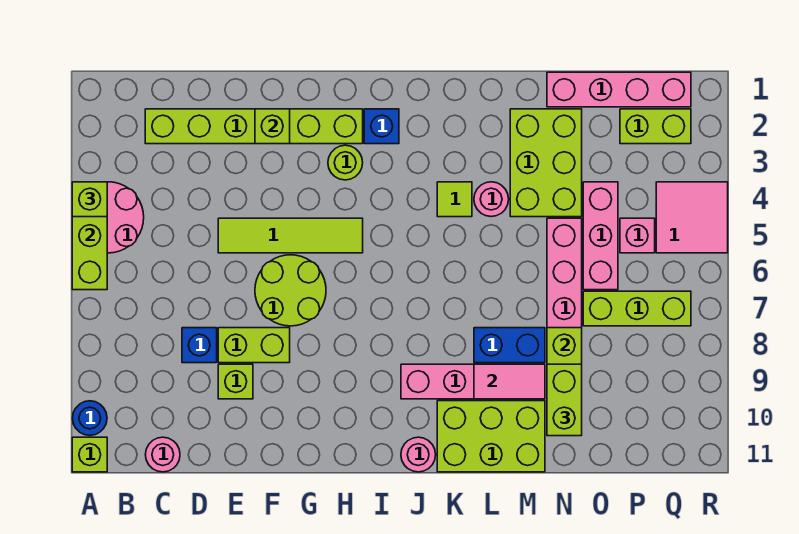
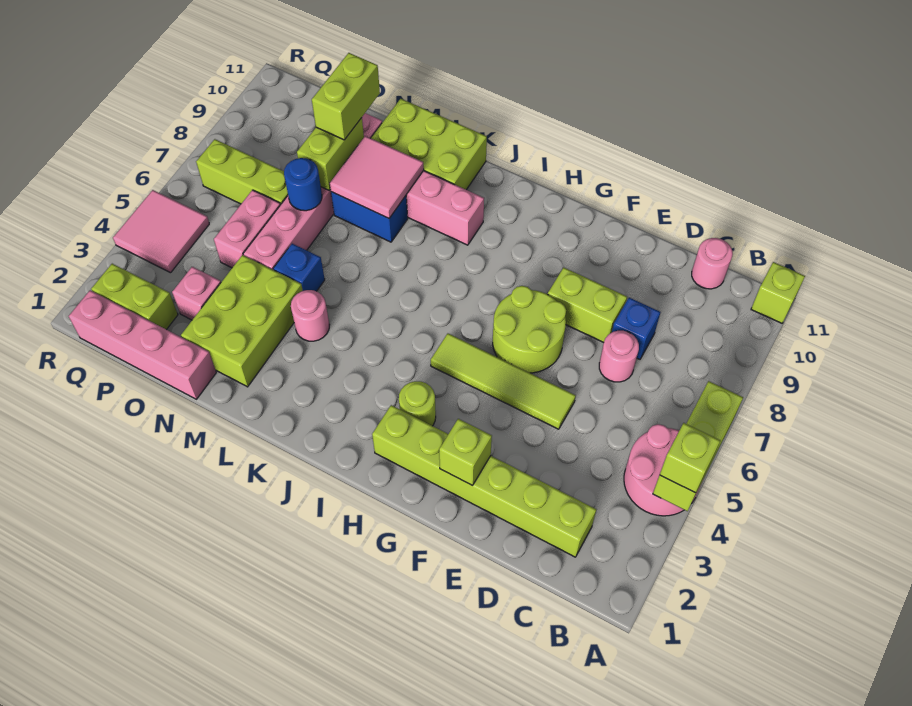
blue round brick A10 level 1 -> blue round brick N7 level 2
lime brick E9 level 1 -> none
blue brick I2 level 1 -> blue brick M5 level 1
pink round brick J11 level 1 -> pink round brick D7 level 1
lime tile K4 level 1 -> none
pink tile L9:M9 level 2 -> pink tile L8:M9 level 2
pink brick O4:O6 level 1 -> pink brick O5:O6 level 1
pink brick P5 level 1 -> pink brick O3 level 1

